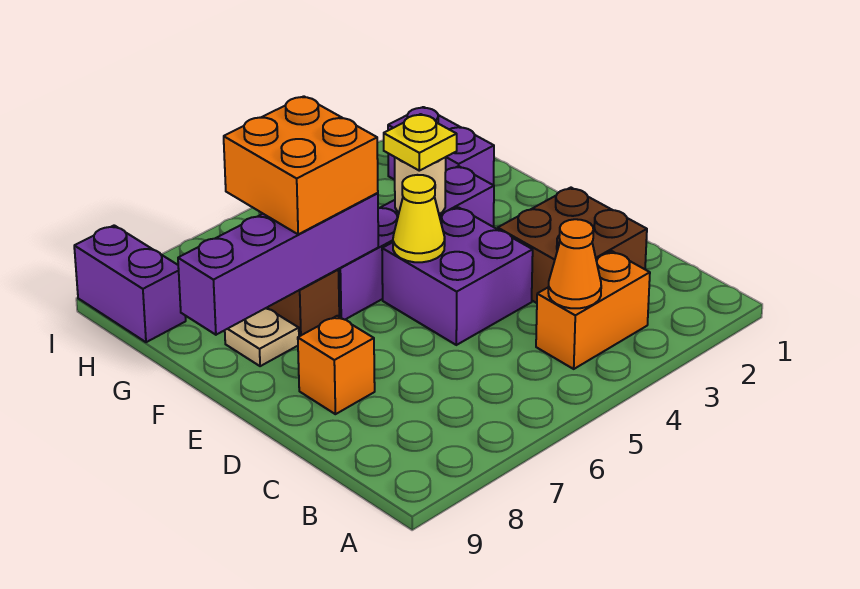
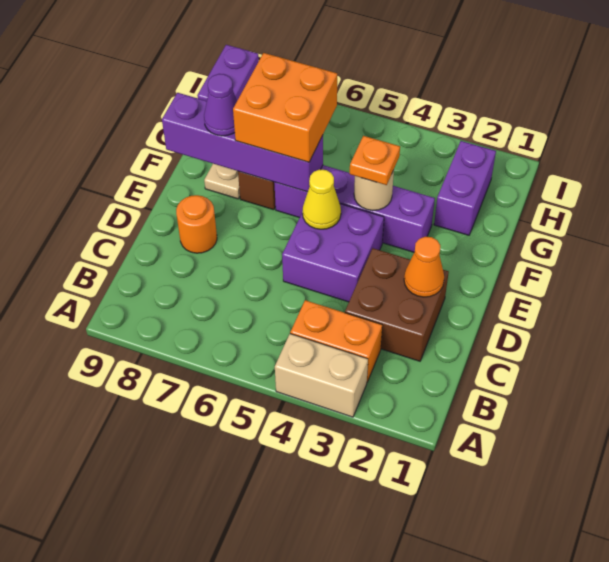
none -> tan brick A3:A4 level 1
orange cone B4 level 2 -> orange cone D2 level 2
orange brick D8 level 1 -> orange round brick D8 level 1
yellow plate F4 level 3 -> orange plate F4 level 3
none -> purple cone F8 level 3

